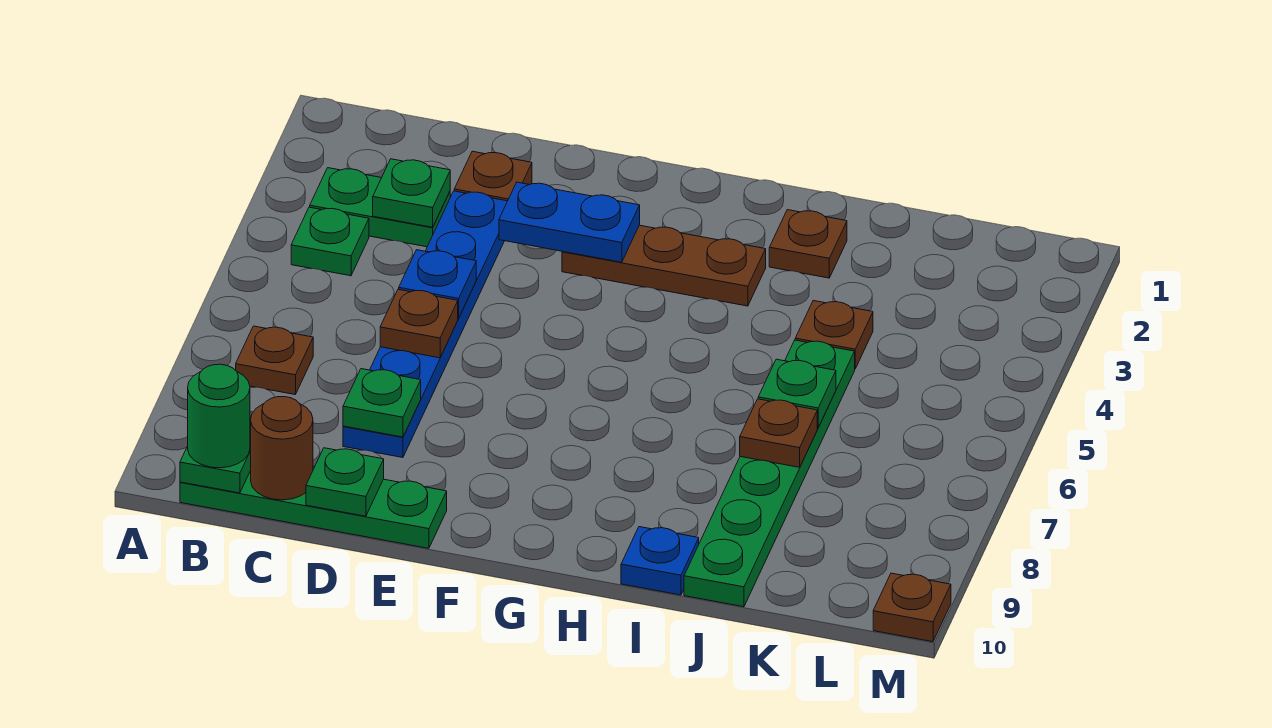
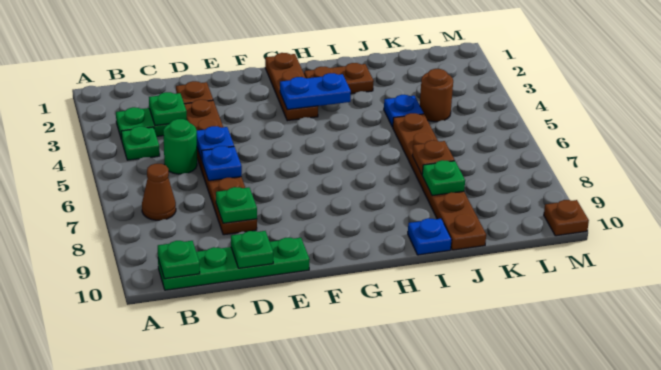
brown plate B7 level 1 -> brown cone B7 level 1
green round brick B10 level 3 -> green round brick C5 level 1
brown round brick C10 level 2 -> brown round brick K4 level 1
blue plate D3:D8 level 1 -> brown plate D3:D8 level 1
brown plate D6 level 2 -> blue plate D6 level 2
blue plate E3:F3 level 2 -> blue plate G3:H3 level 2
brown plate F3:H3 level 1 -> brown plate G1:G3 level 1
brown plate I2 level 1 -> brown plate H2:I2 level 1
brown plate J4 level 1 -> blue plate J4 level 1
green plate J5:J10 level 1 -> brown plate J5:J10 level 1
green plate J6 level 2 -> green plate J8 level 2

